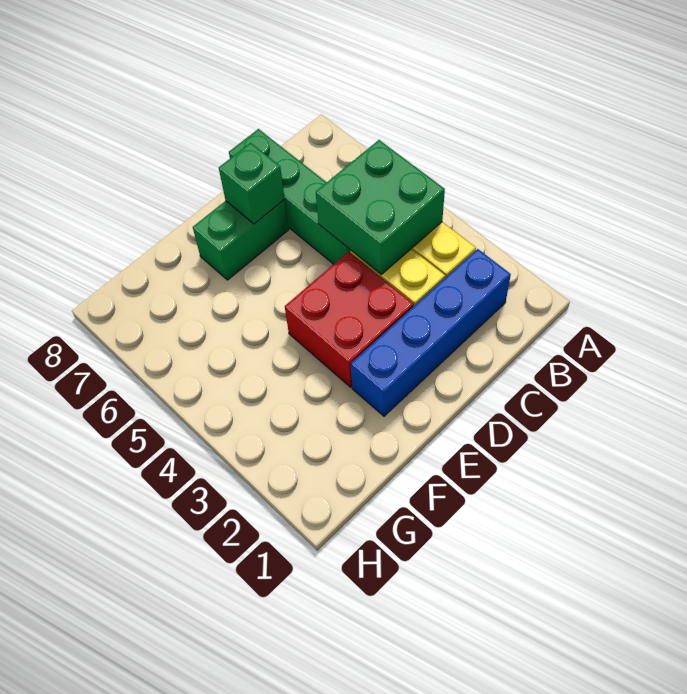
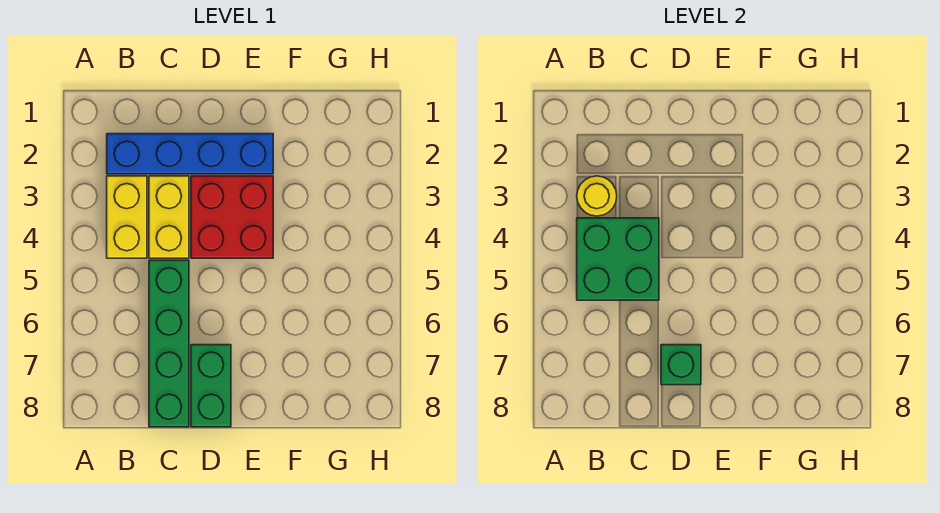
none -> yellow round brick B3 level 2
green brick D7:E7 level 1 -> green brick D7:D8 level 1

